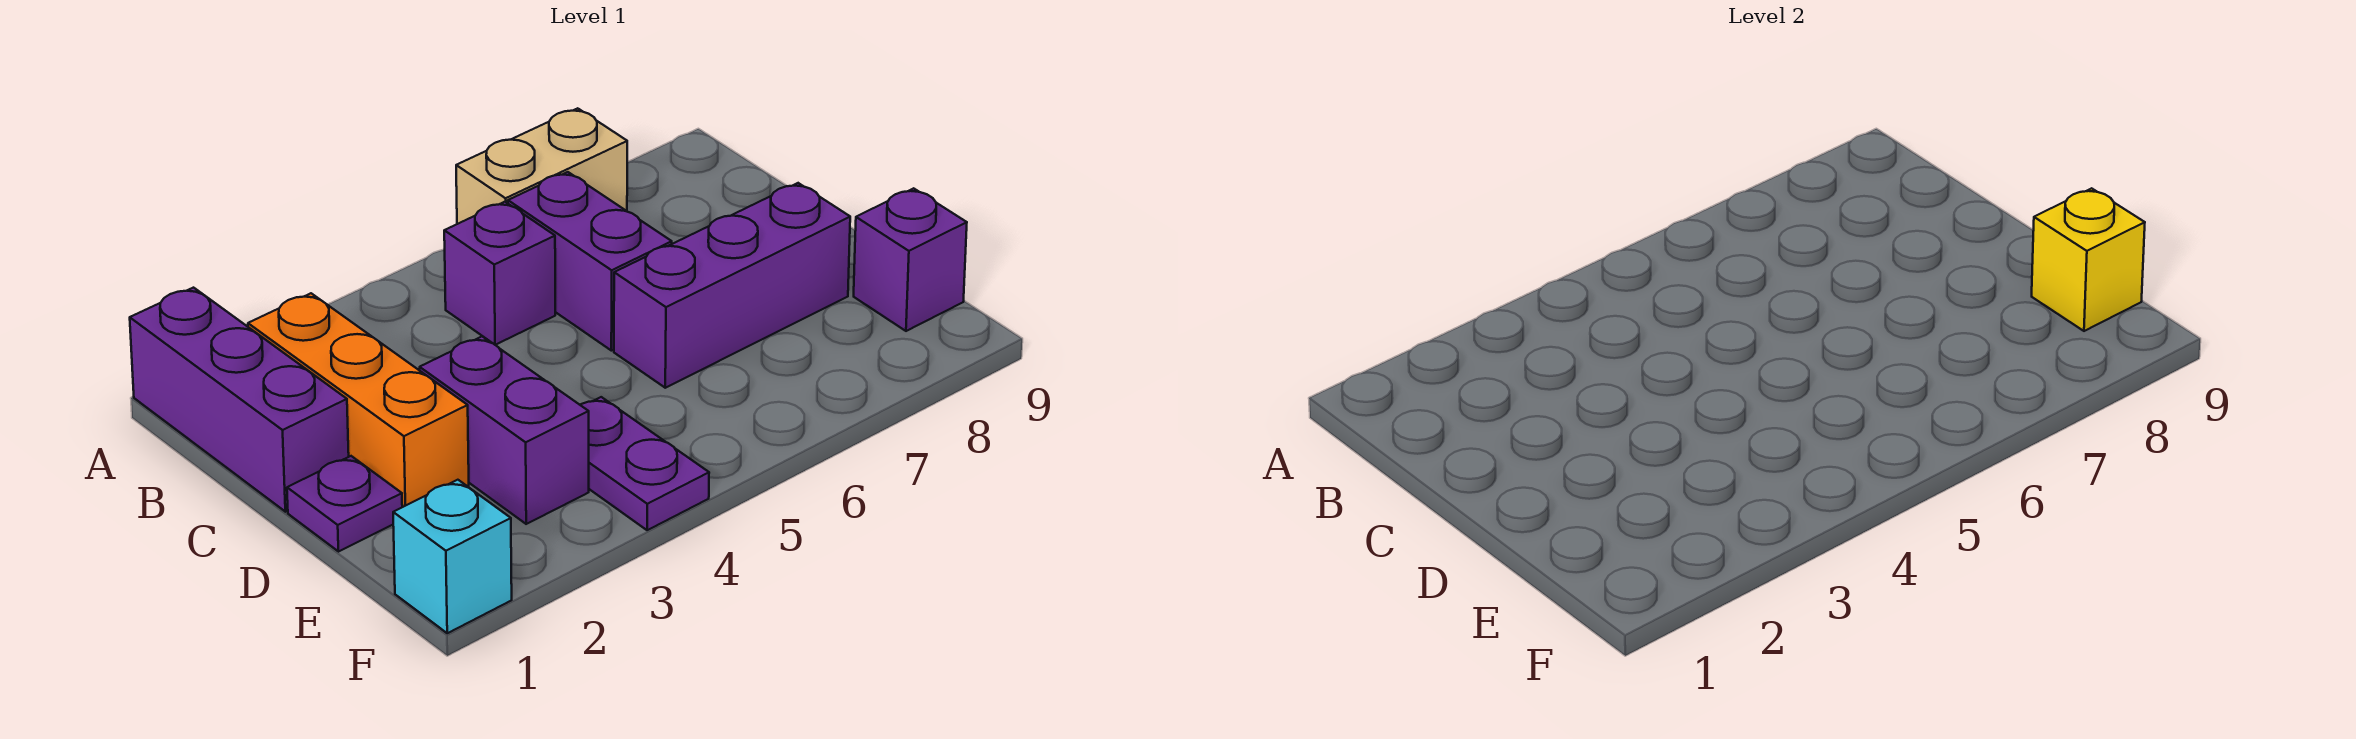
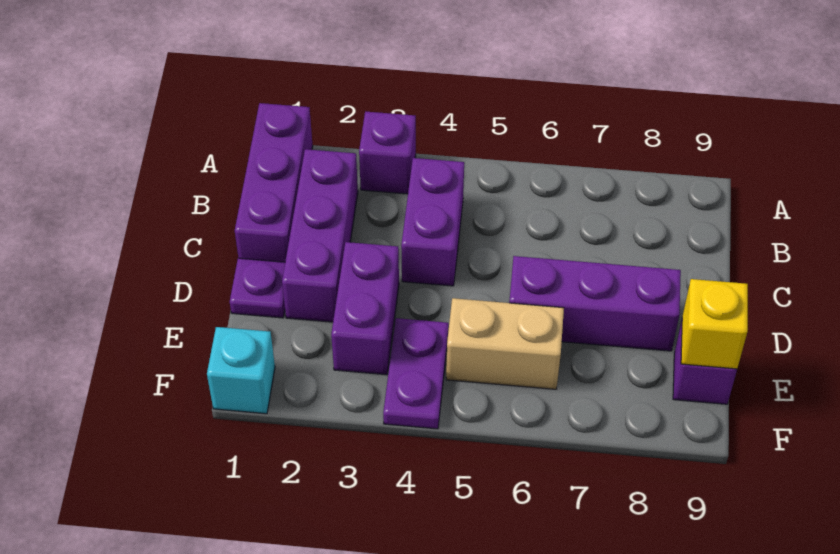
tan brick A6:A7 level 1 -> tan brick E5:E6 level 1
orange brick B2:D2 level 1 -> purple brick B2:D2 level 1
purple brick B5 level 1 -> purple brick A3 level 1
purple brick B6:C6 level 1 -> purple brick B4:C4 level 1

